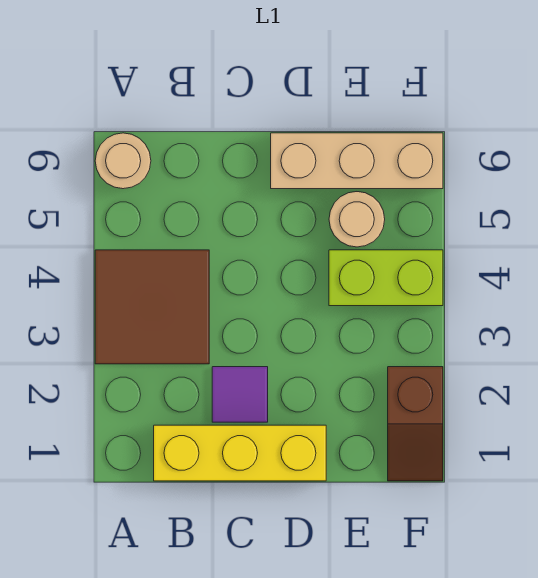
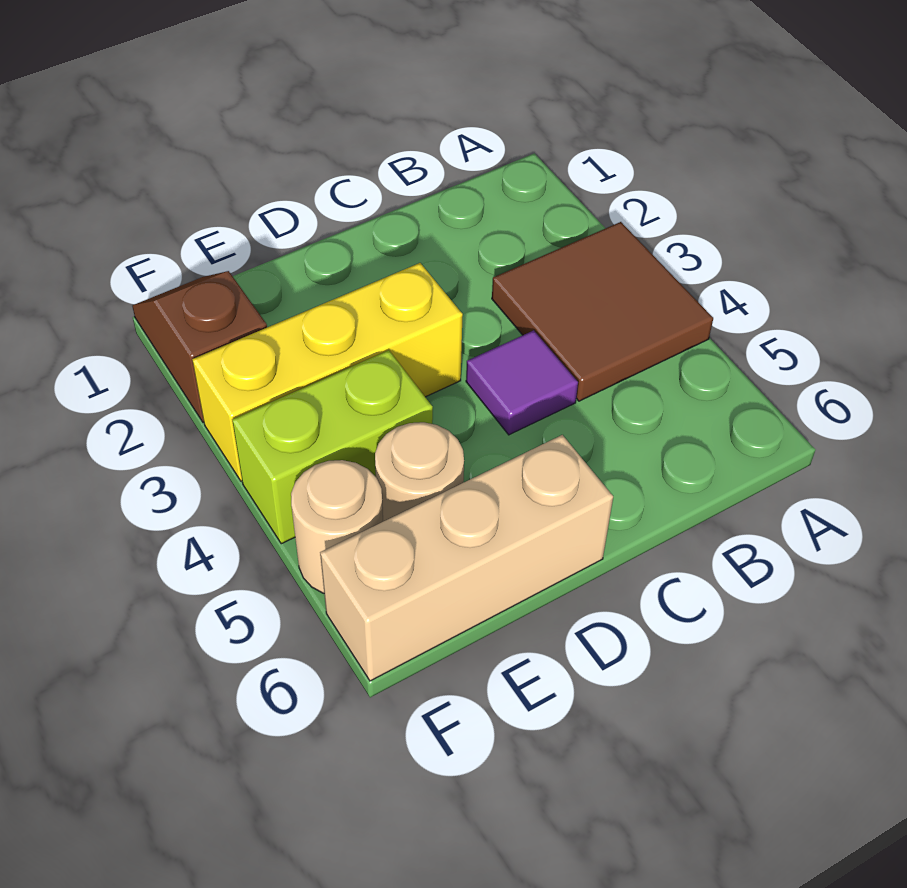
tan round brick A6 level 1 -> tan round brick F5 level 1
yellow brick B1:D1 level 1 -> yellow brick D3:F3 level 1
purple tile C2 level 1 -> purple tile C4 level 1

